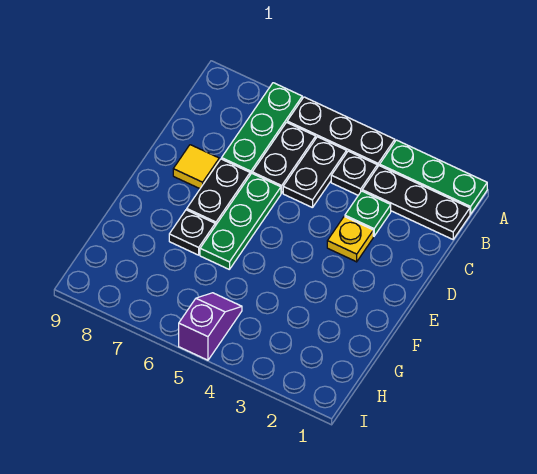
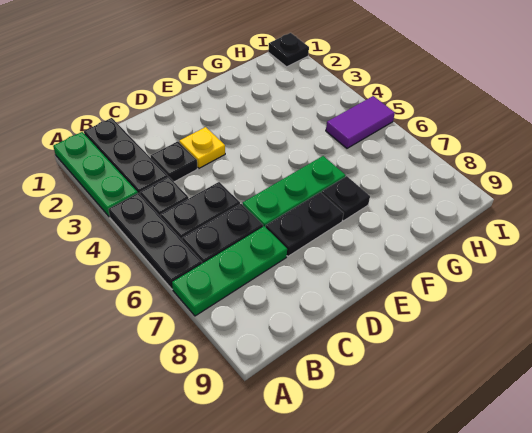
green plate C3 level 1 -> black plate C3 level 1
yellow tile D8 level 1 -> none
purple slope H5:I5 level 1 top I -> purple tile H5:I5 level 1
none -> black plate I1 level 1

